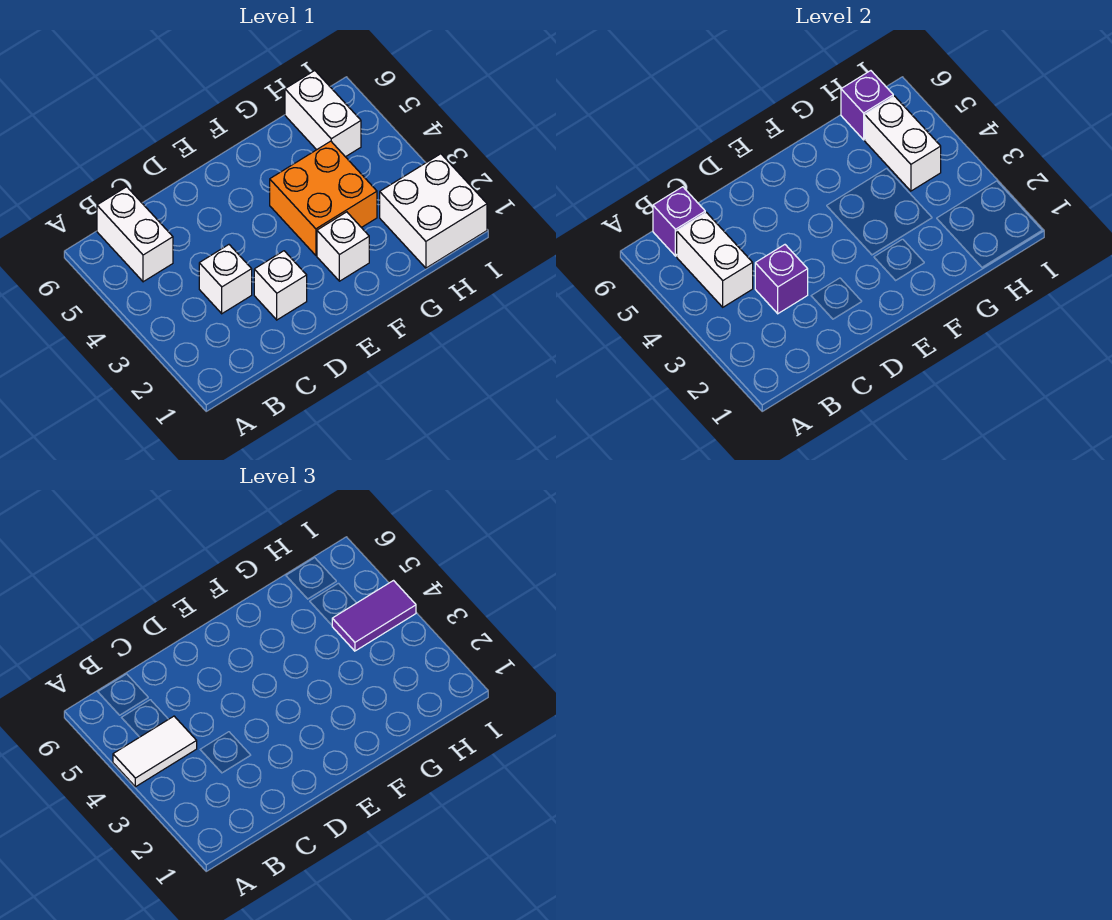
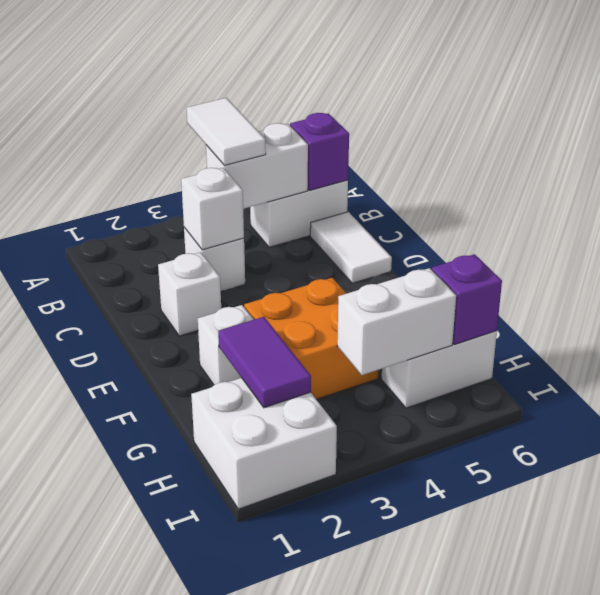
purple brick C3 level 2 -> white brick C3 level 2
none -> white tile C6:D6 level 1
purple tile H4:I4 level 3 -> purple tile G2:H2 level 2

